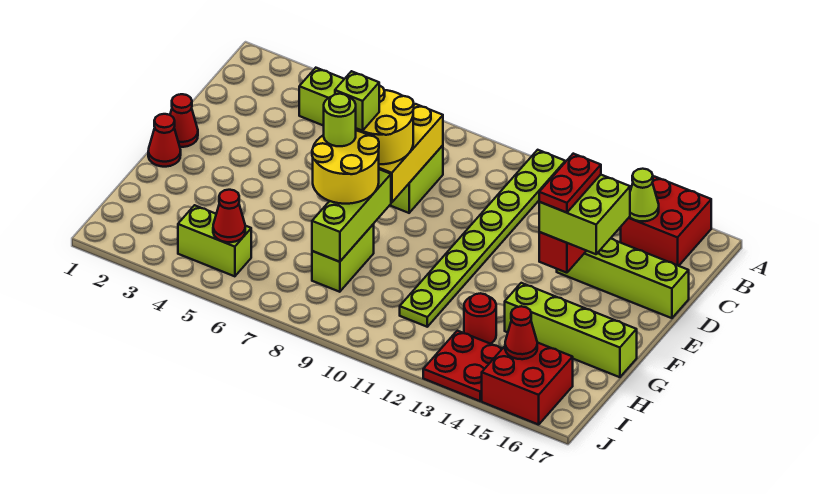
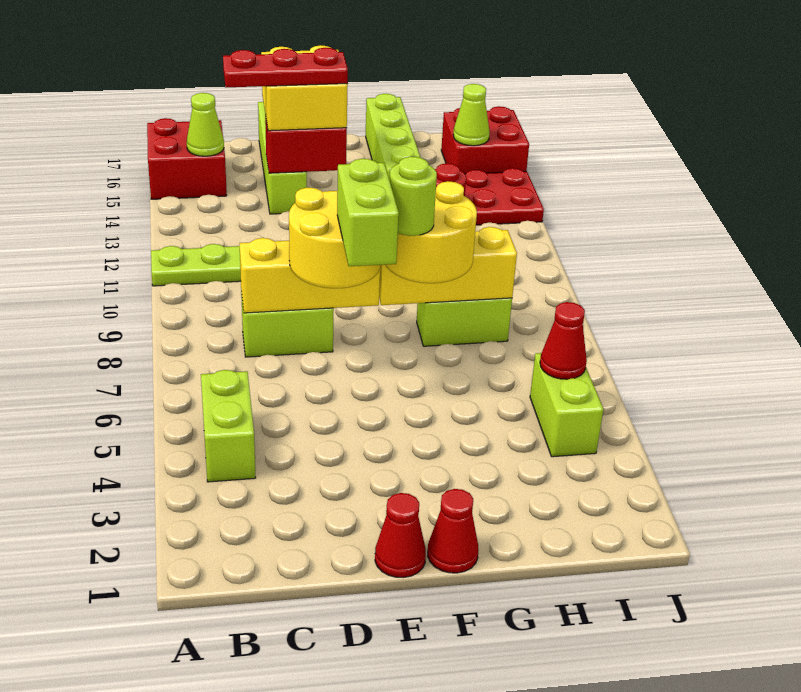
lime brick D14:E15 level 3 -> yellow brick D14:E15 level 3
red plate D14:E14 level 4 -> red plate C14:E14 level 4
lime brick E7 level 4 -> lime brick E6:E7 level 4
lime brick F8:H8 level 2 -> yellow brick F8:H8 level 2
red cone I15 level 2 -> lime cone I15 level 2

